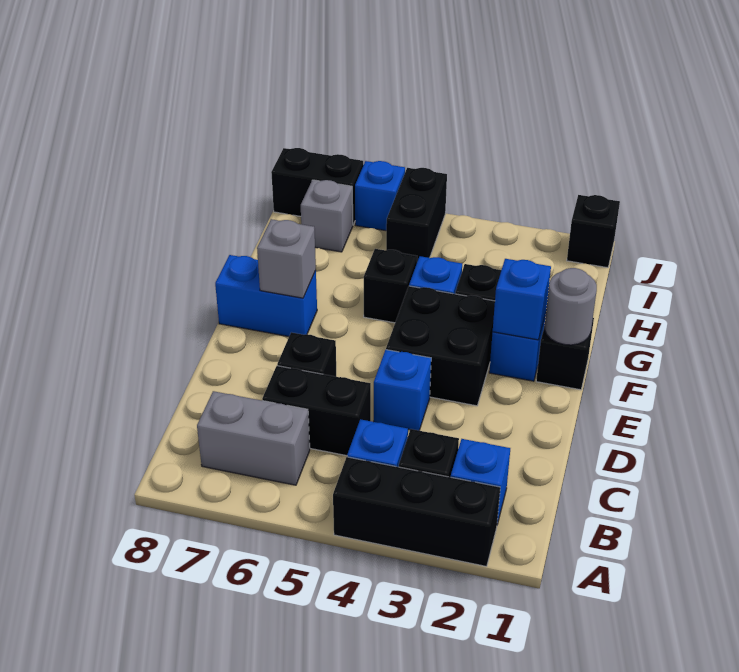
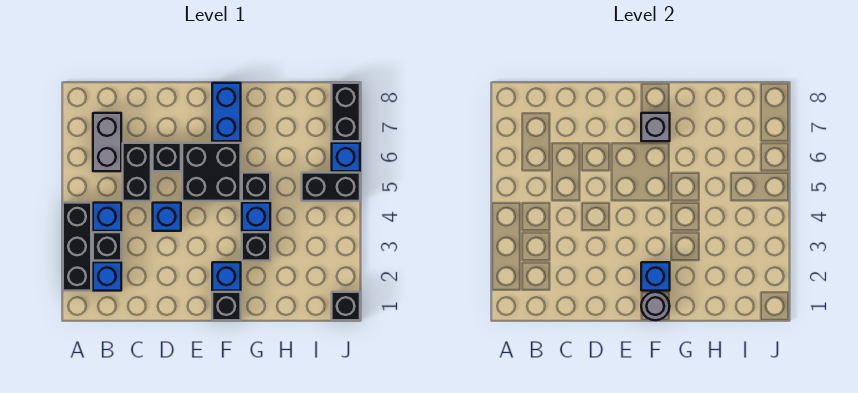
black brick E3:F4 level 1 -> black brick E5:F6 level 1
grey brick I7 level 1 -> none

